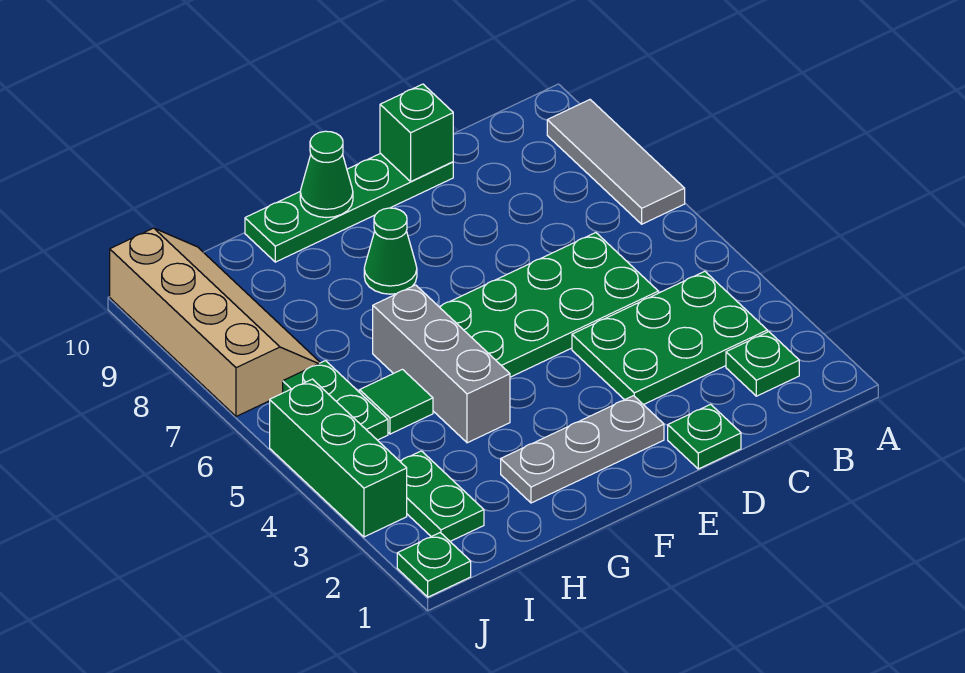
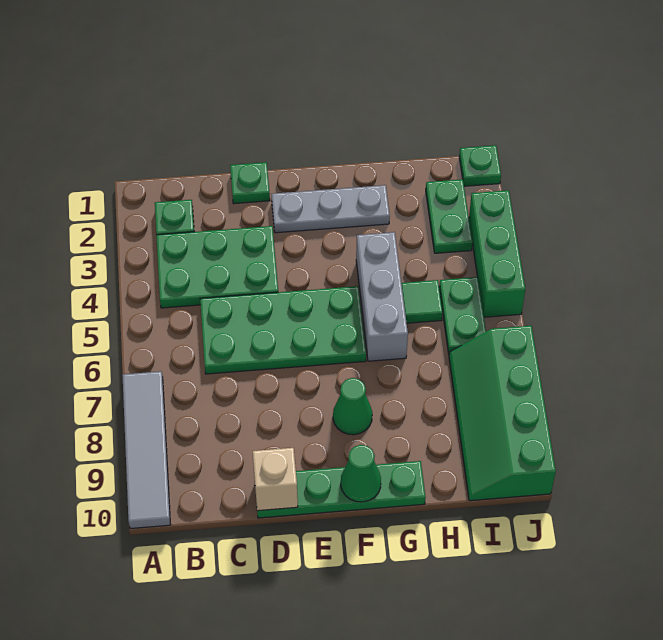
grey tile A7:A9 level 1 -> grey tile A7:A10 level 1
green brick D10 level 2 -> tan brick D10 level 2
tan slope I7:J10 level 1 top J -> green slope I7:J10 level 1 top J

